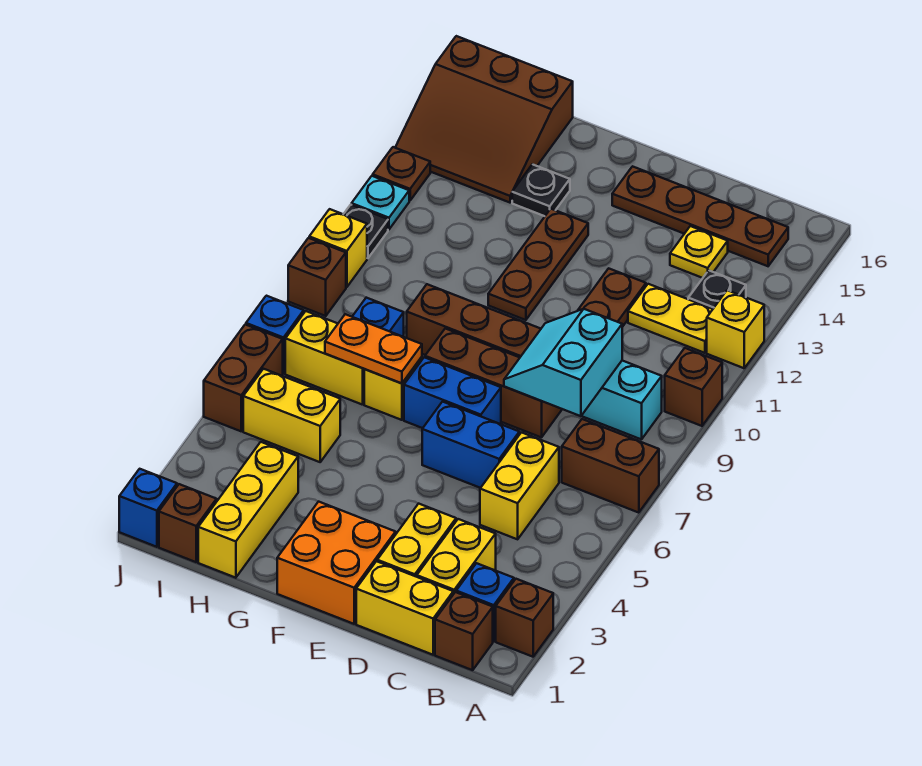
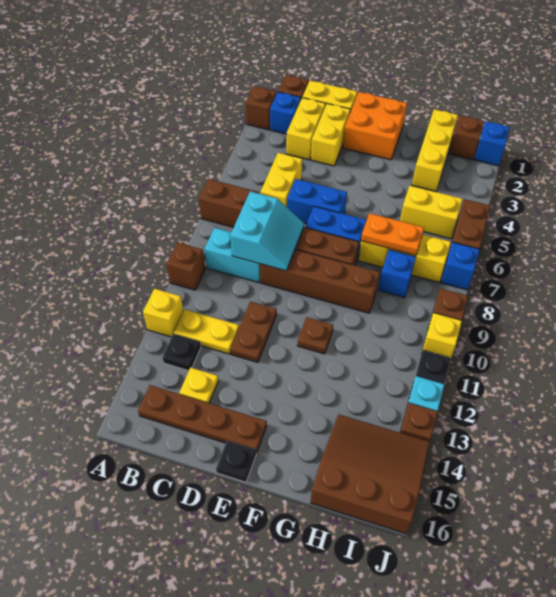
brown plate F11:F13 level 1 -> brown plate F11 level 1
black plate G14 level 1 -> black plate E16 level 1

